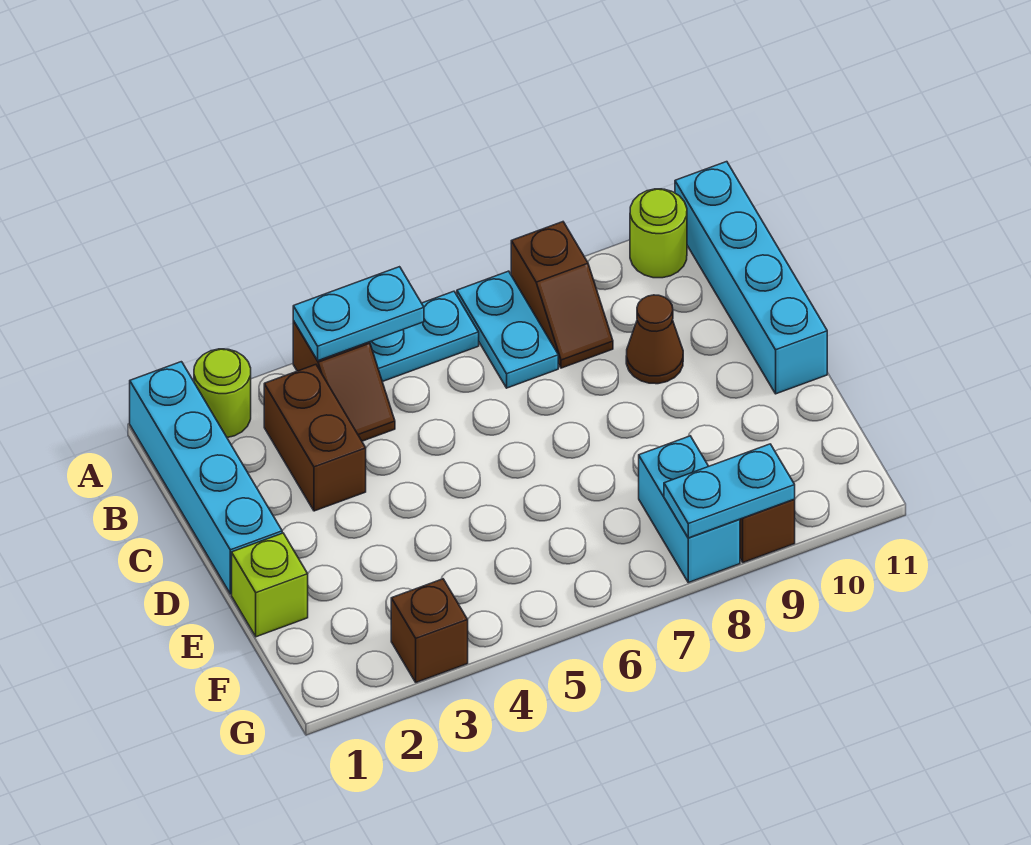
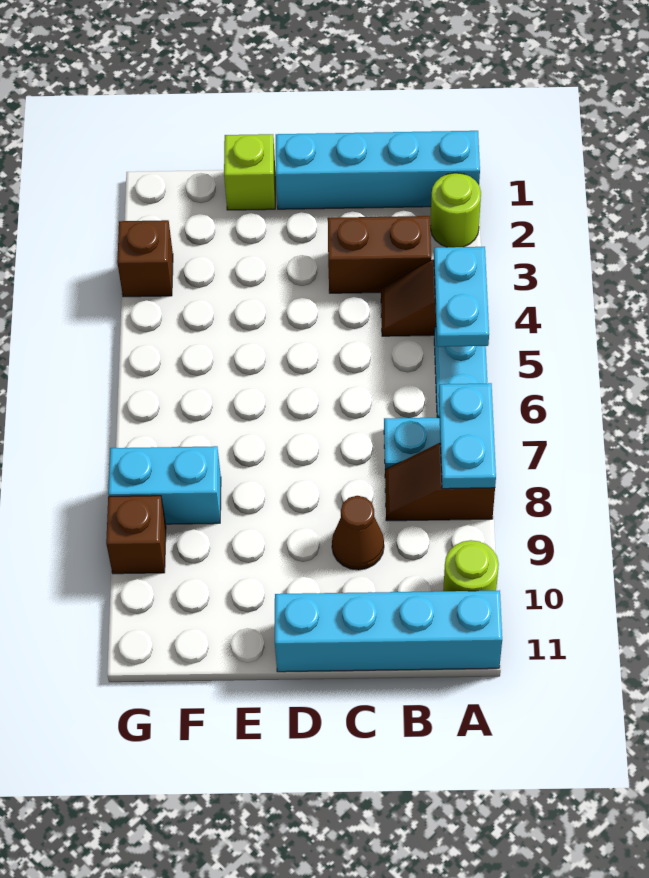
cyan plate G8:G9 level 2 -> cyan plate A7:A8 level 2

